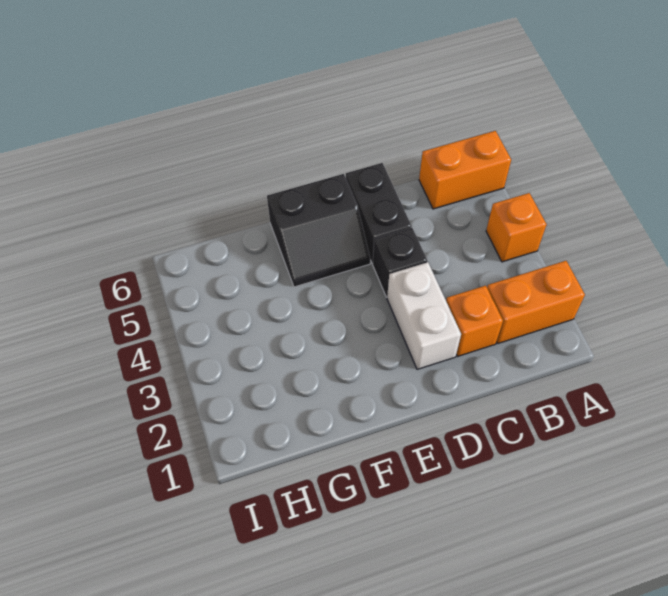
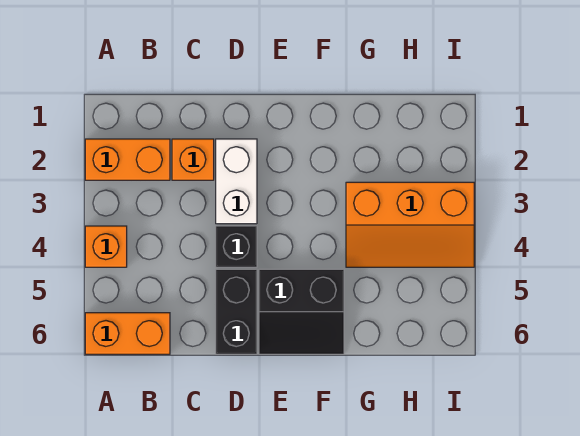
black slope E5:F6 level 1 top 6 -> black slope E5:F6 level 1 top 5
none -> orange slope G3:I4 level 1 top 3

